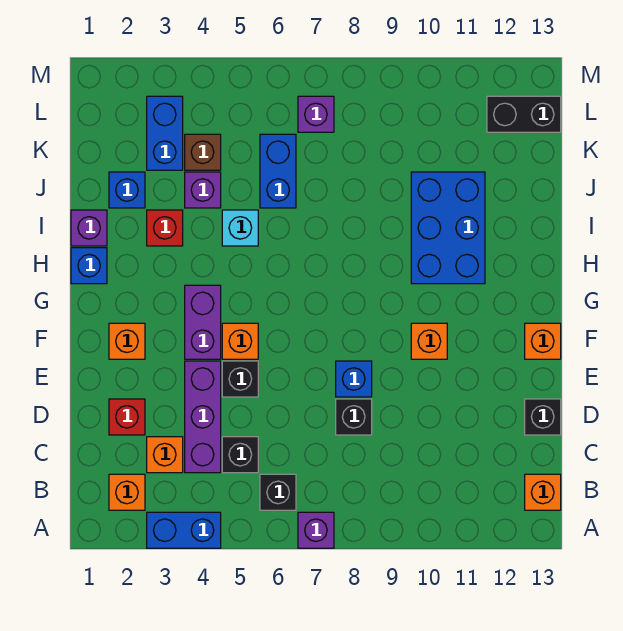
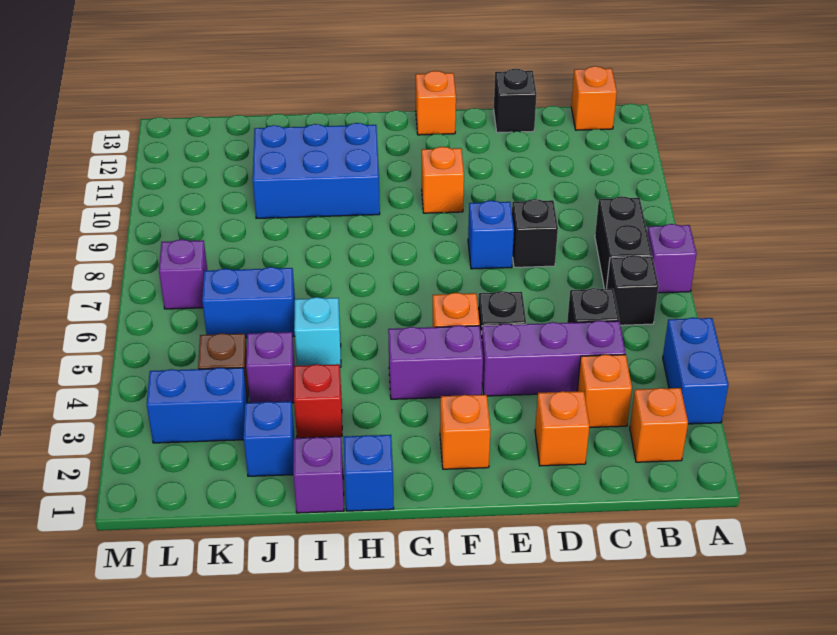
red brick D2 level 1 -> orange brick D2 level 1
black brick L12:L13 level 1 -> black brick B7:B8 level 1

